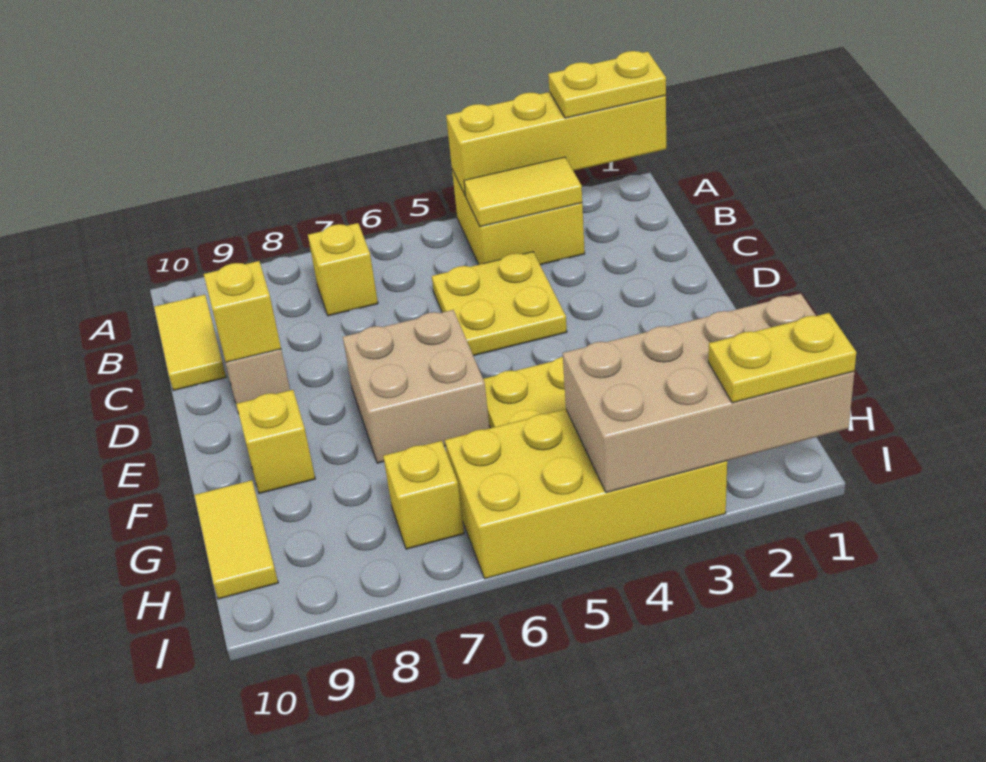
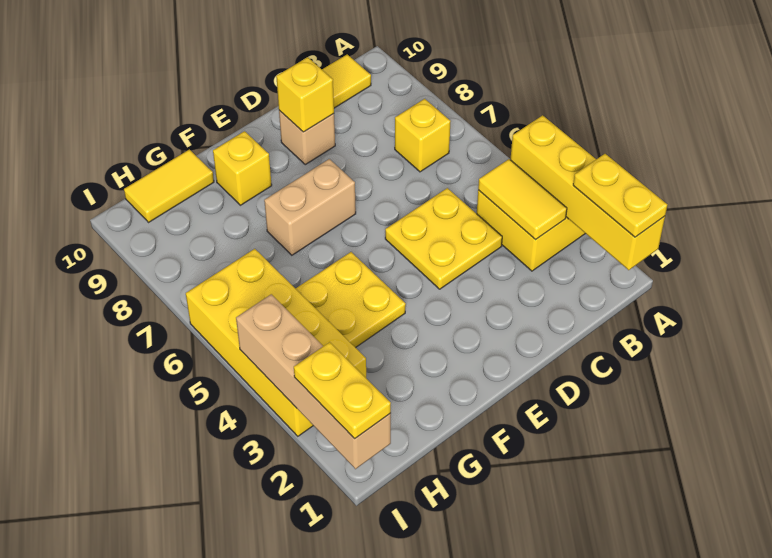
tan brick E6:F7 level 1 -> tan brick E7:F7 level 1
tan brick H1:I4 level 2 -> tan brick I1:I4 level 2
yellow brick H7 level 1 -> none

